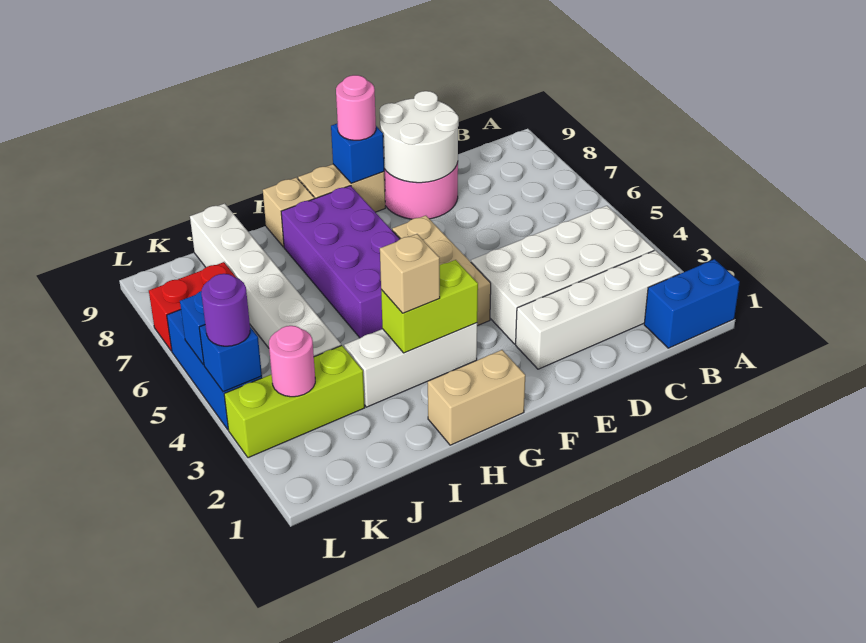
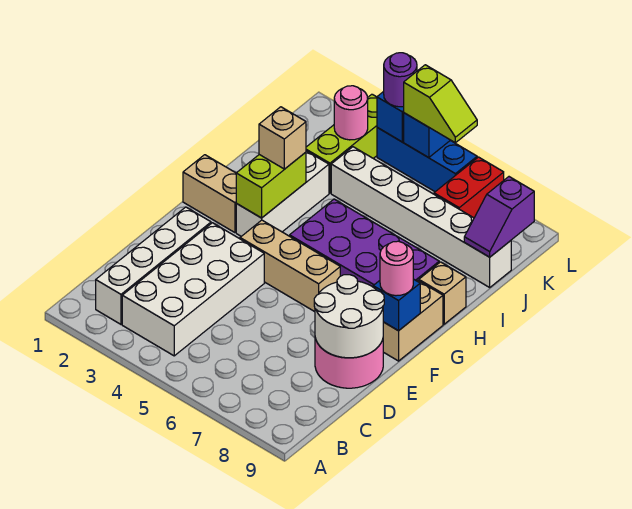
blue brick A1:B1 level 1 -> none
tan brick G1:H1 level 1 -> tan brick G1:G2 level 1
none -> purple slope J9:K9 level 2 top K
none -> lime slope L5:L6 level 3 top 5

